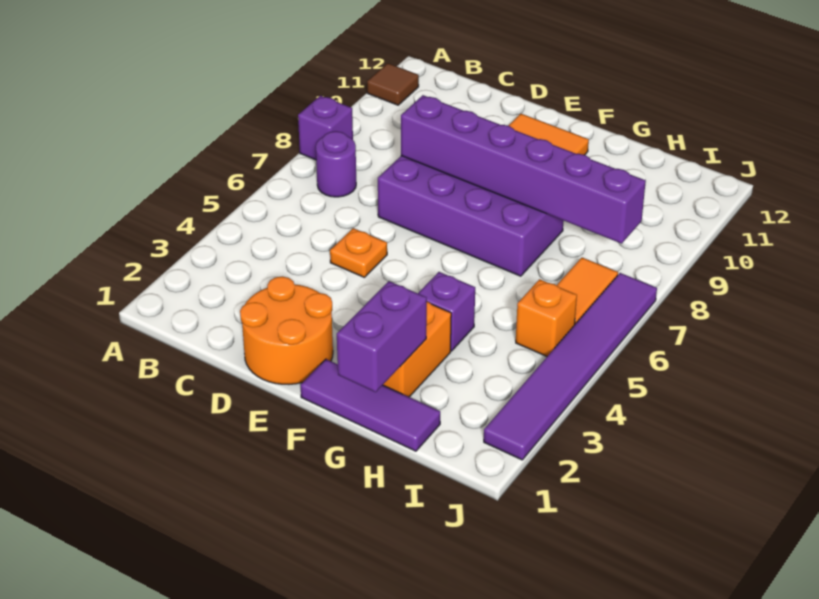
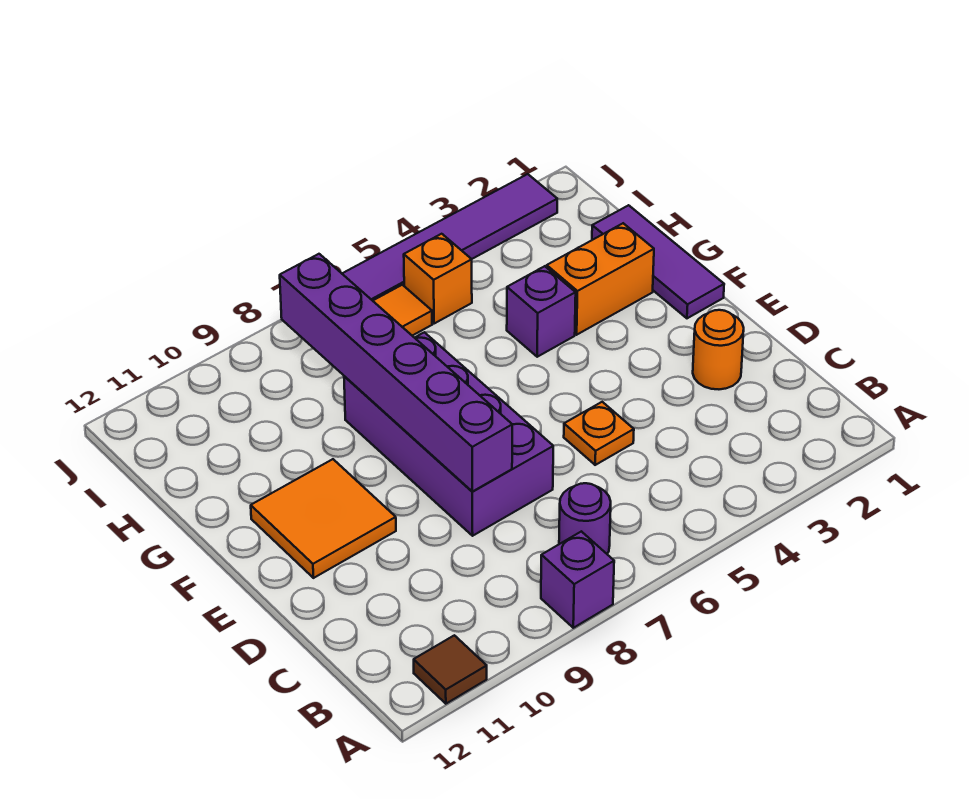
orange round brick D1:E2 level 1 -> orange round brick D2 level 1
purple brick G1:G2 level 2 -> none

